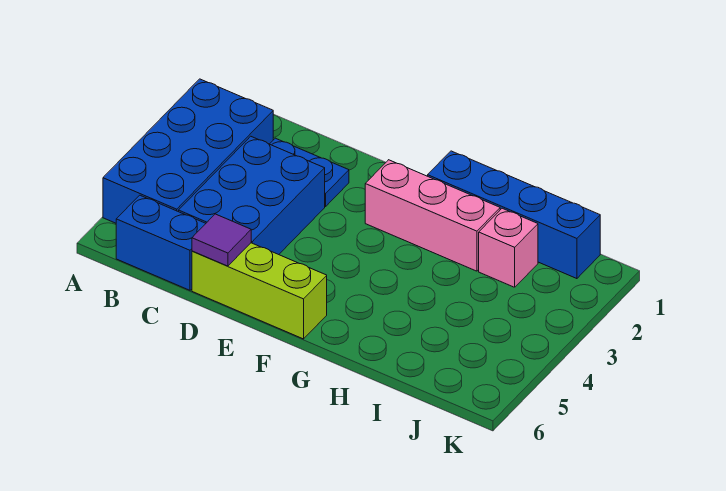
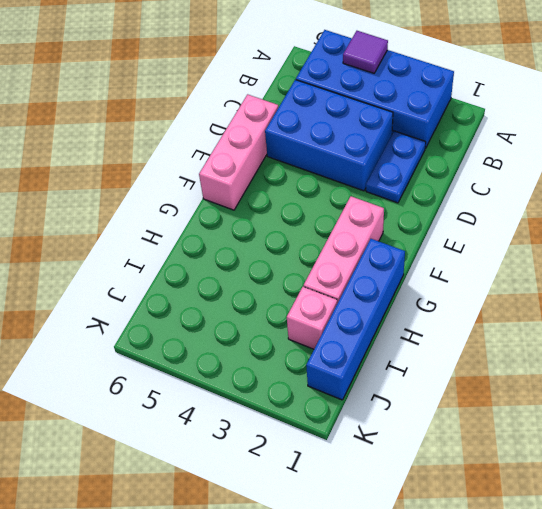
blue brick B6:C6 level 1 -> none
lime brick D6:F6 level 1 -> pink brick D6:F6 level 1
purple tile D6 level 2 -> purple tile A4 level 2

